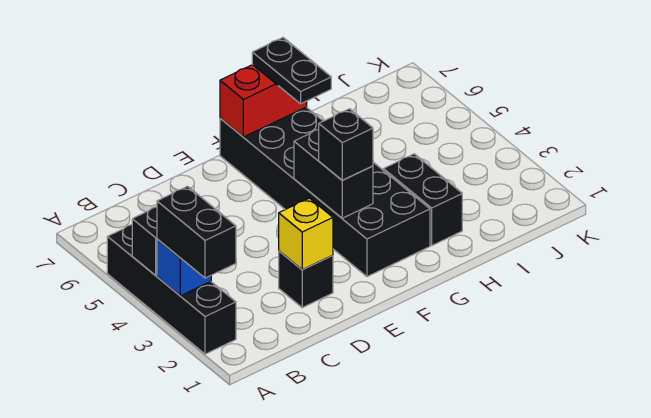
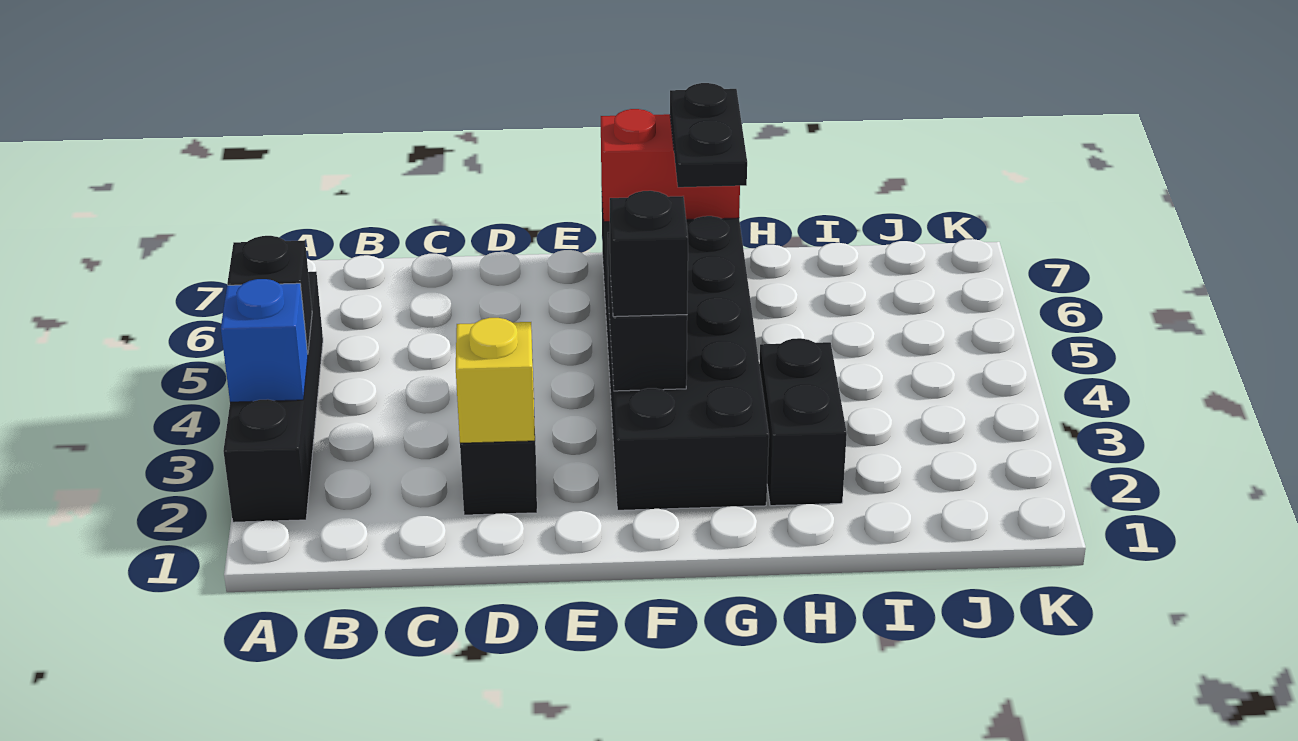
black brick A2:A3 level 3 -> none

